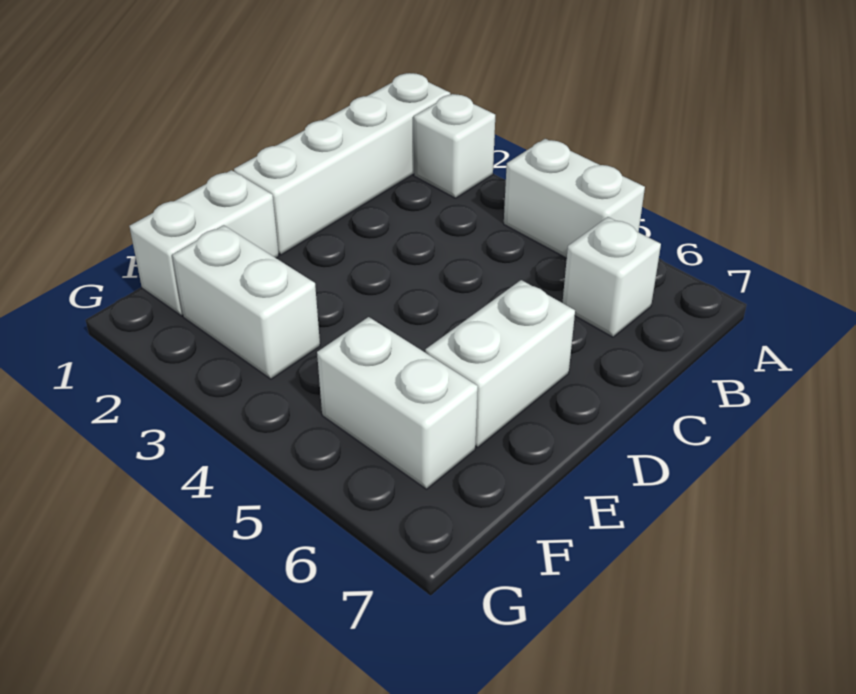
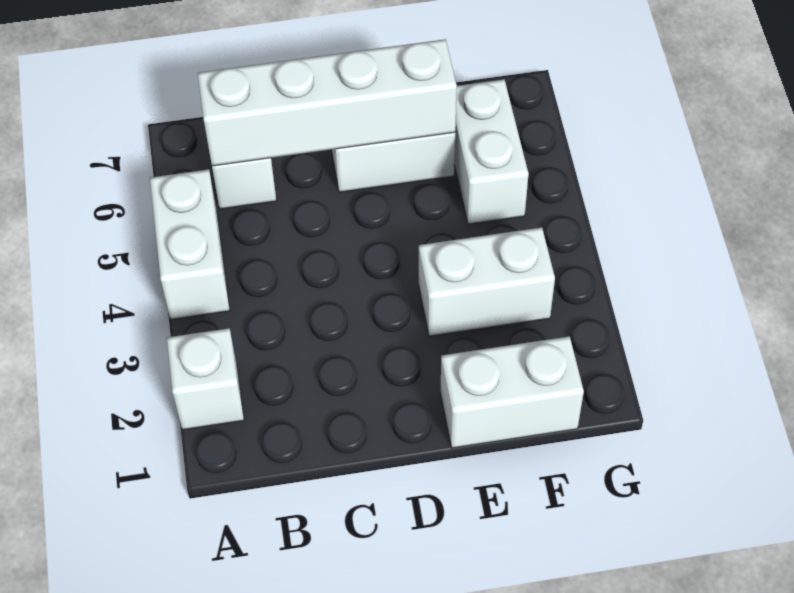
white brick A1:D1 level 1 -> white brick B6:E6 level 2
white brick F2:F3 level 1 -> white brick E3:F3 level 1

